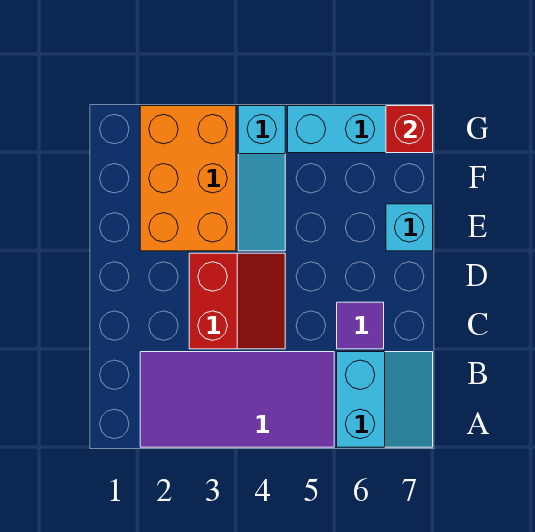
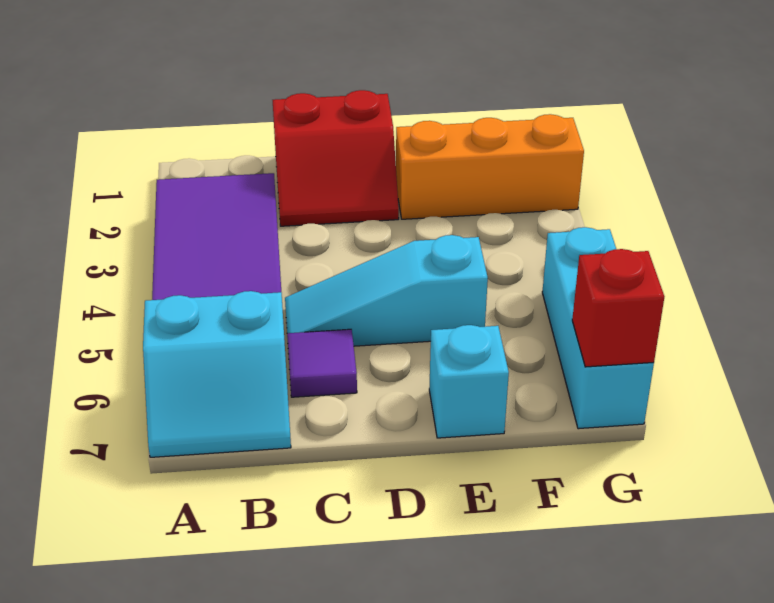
red slope C3:D4 level 1 top 3 -> red slope C1:D2 level 1 top 1
orange brick E2:G3 level 1 -> orange brick E2:G2 level 1
cyan slope E4:G4 level 1 top G -> cyan slope C5:E5 level 1 top E

